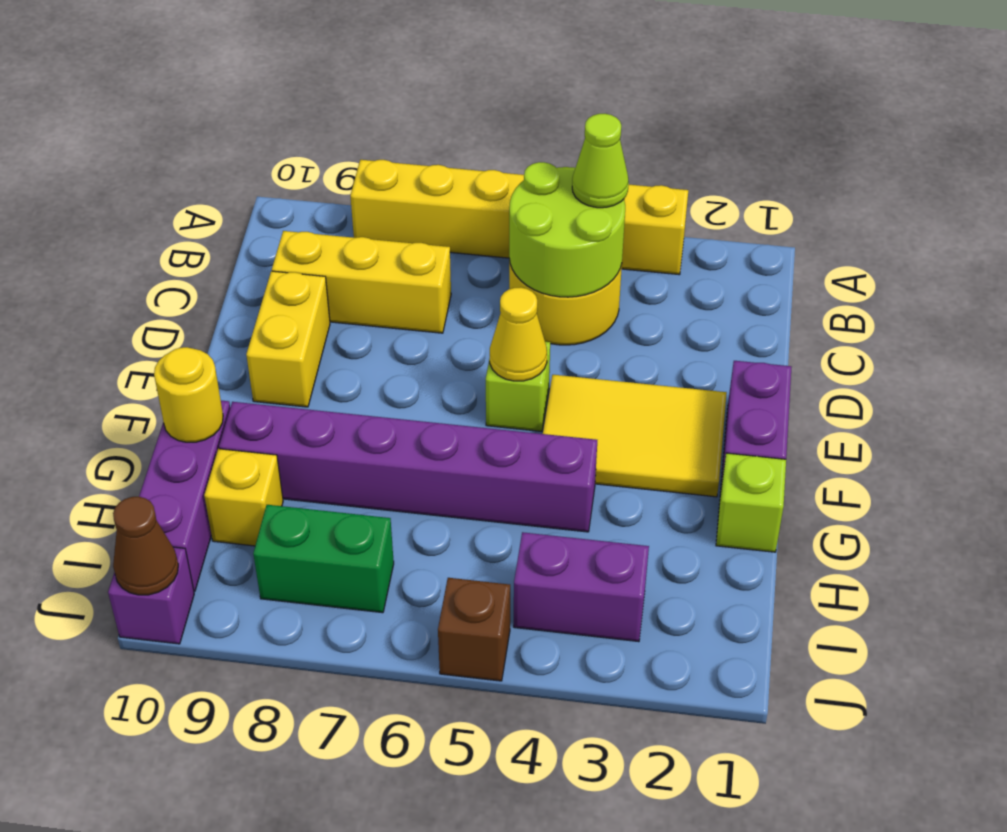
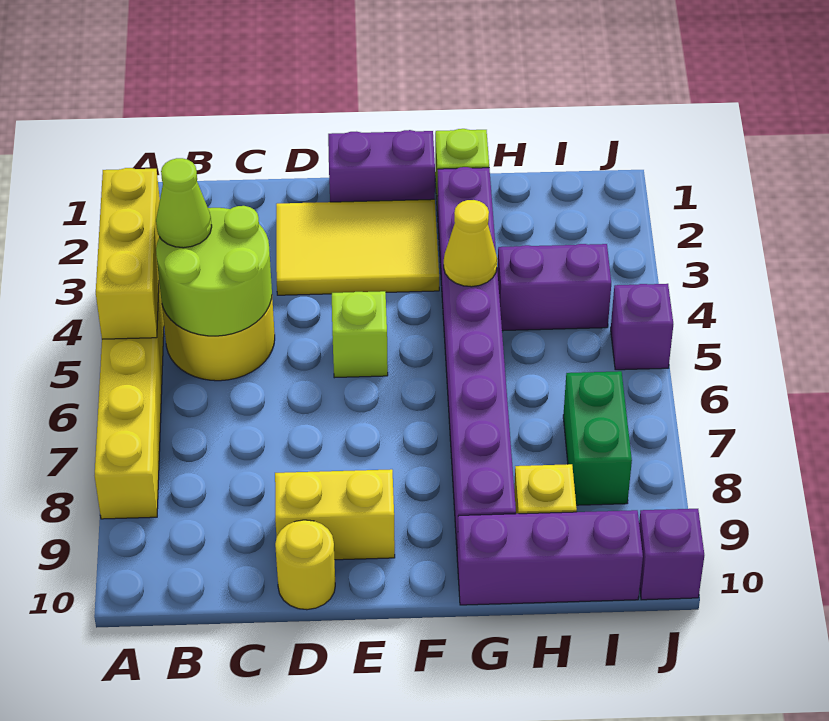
yellow brick C7:C9 level 1 -> yellow brick A3:A5 level 2
yellow tile E2:F4 level 1 -> yellow tile D2:F3 level 1
yellow cone E5 level 2 -> yellow cone G4 level 2
purple brick G4:G9 level 1 -> purple brick G2:G9 level 1
yellow round brick G10 level 2 -> yellow round brick D10 level 1
purple brick I3:I4 level 1 -> purple brick H4:I4 level 1
brown brick J5 level 1 -> purple brick J5 level 1
brown cone J10 level 2 -> none

